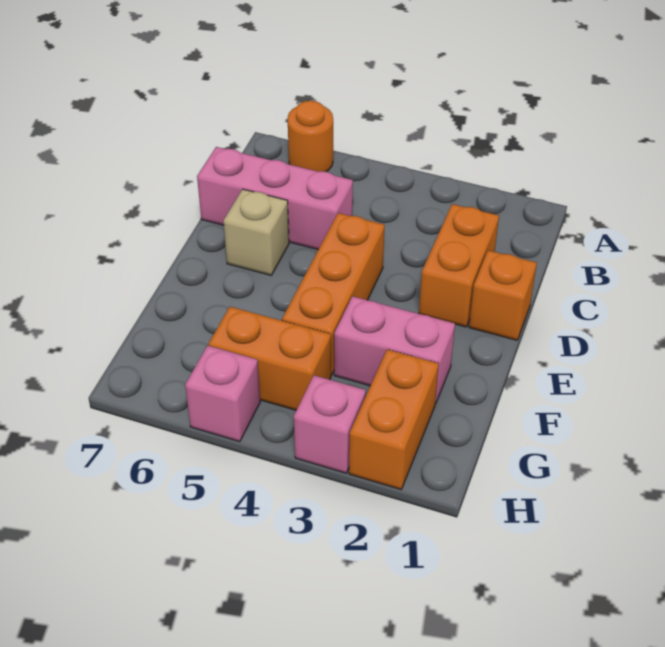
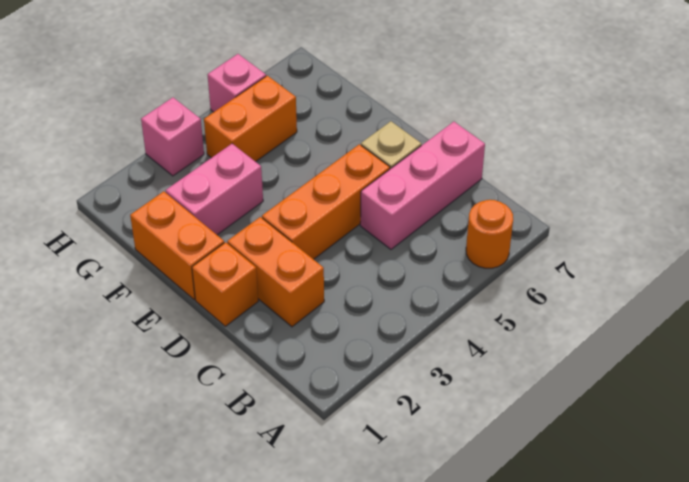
orange brick D4:F4 level 1 -> orange brick D3:D5 level 1
orange brick G2:H2 level 1 -> orange brick E1:F1 level 1

